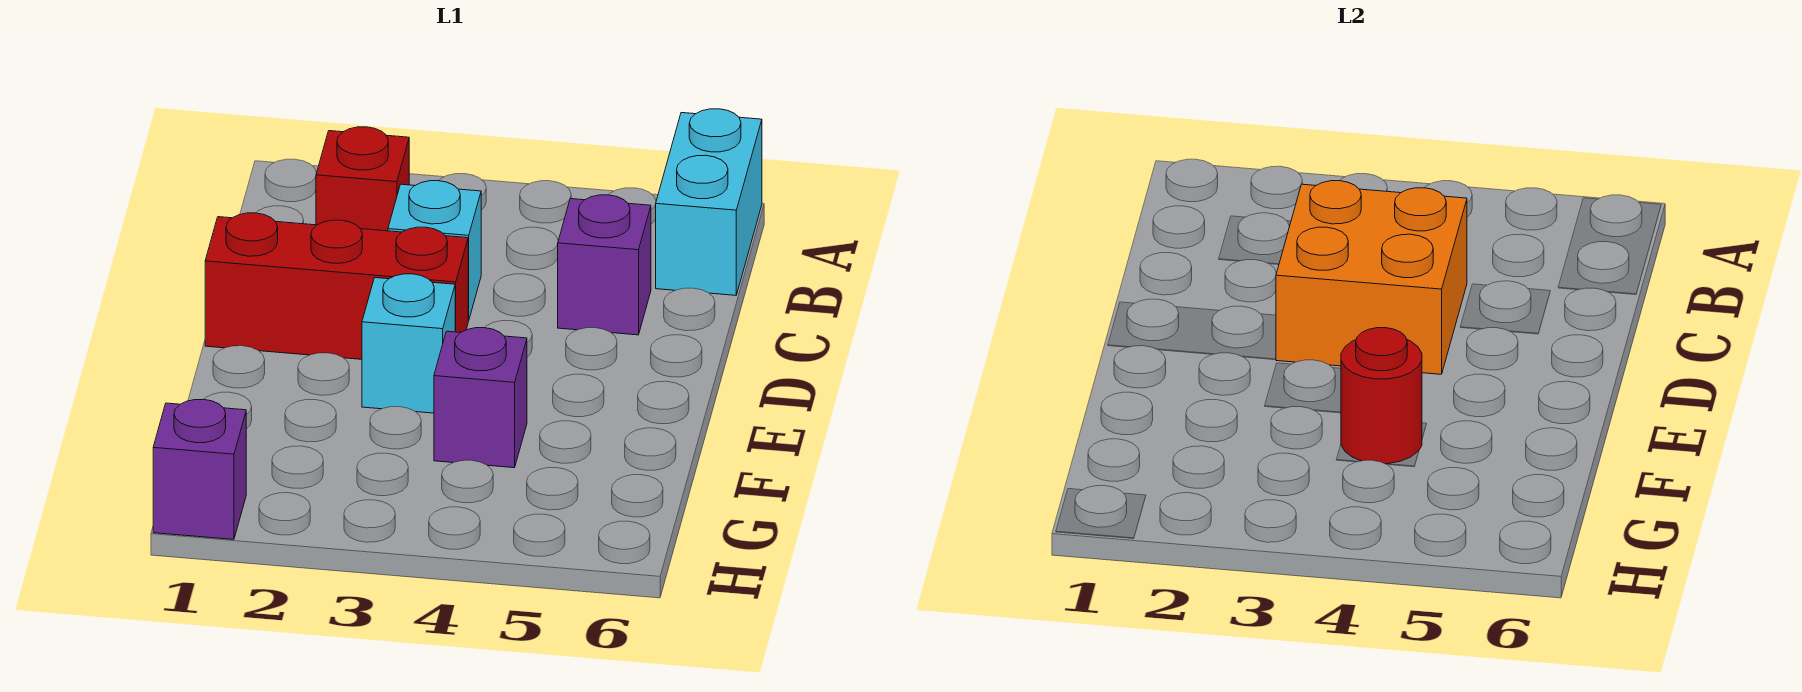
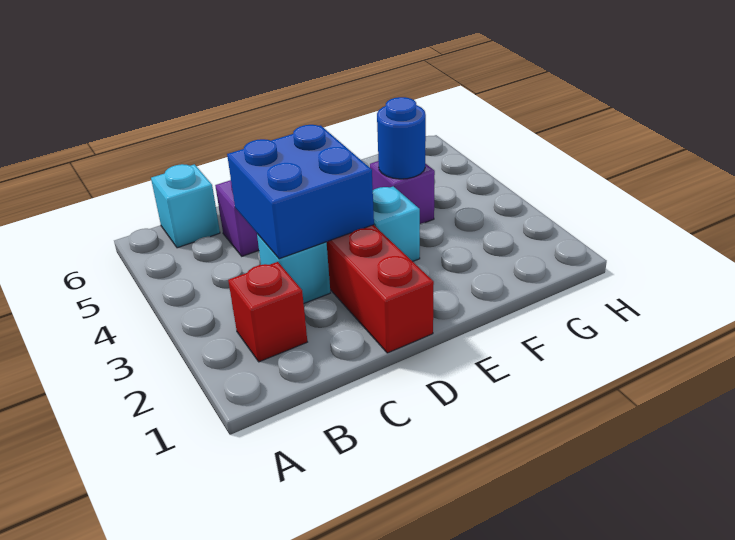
cyan brick A6:B6 level 1 -> cyan brick B6 level 1
orange brick C3:D4 level 2 -> blue brick C3:D4 level 2
red round brick F4 level 2 -> blue round brick F4 level 2
purple brick H1 level 1 -> none

